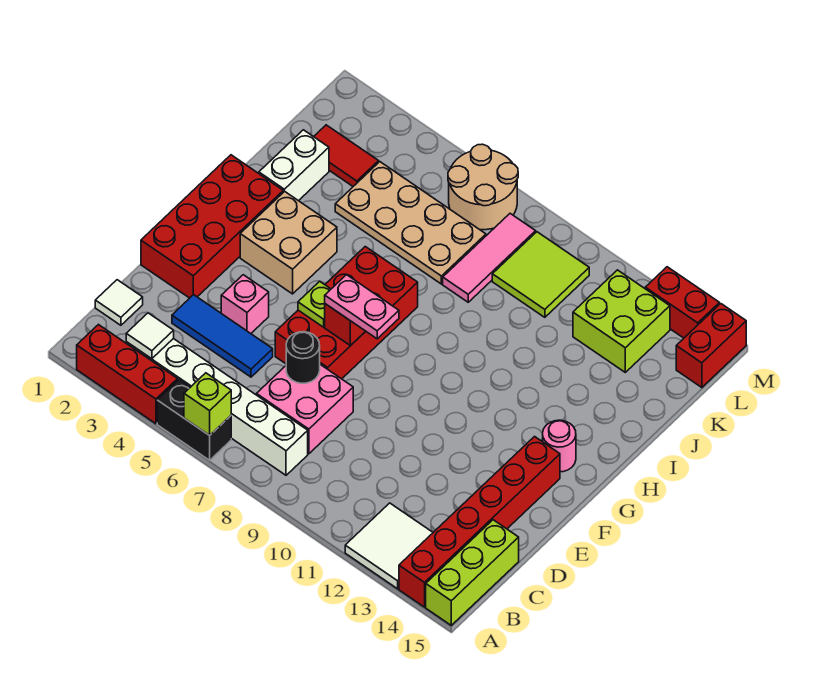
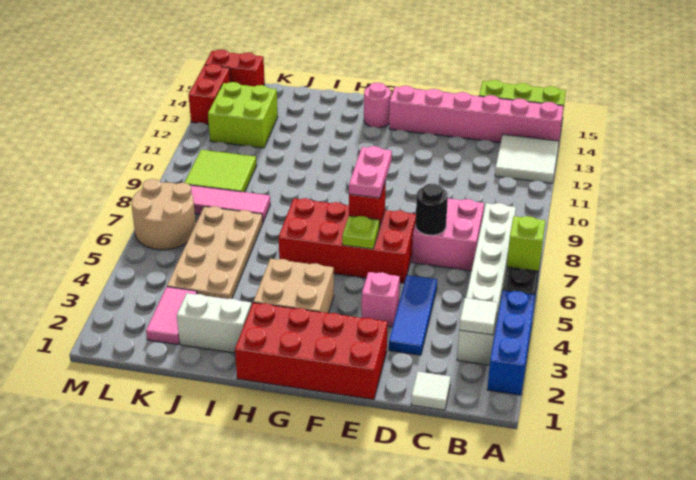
red brick A2:A4 level 1 -> blue brick A2:A4 level 1
red brick A14:F14 level 1 -> pink brick A14:F14 level 1
red tile K2:K3 level 1 -> pink tile K2:K3 level 1

